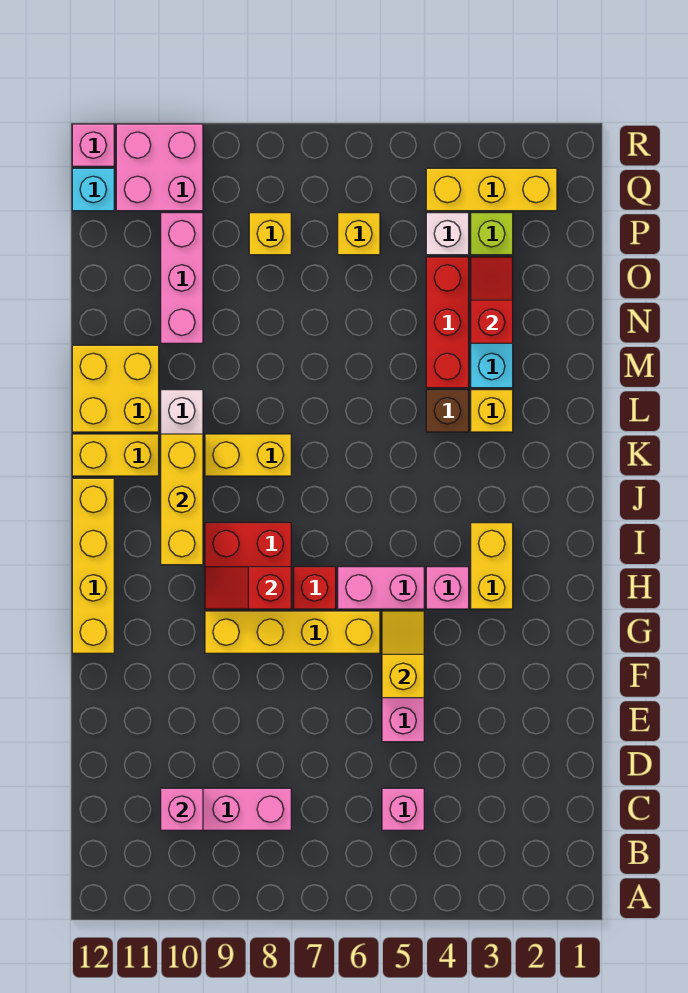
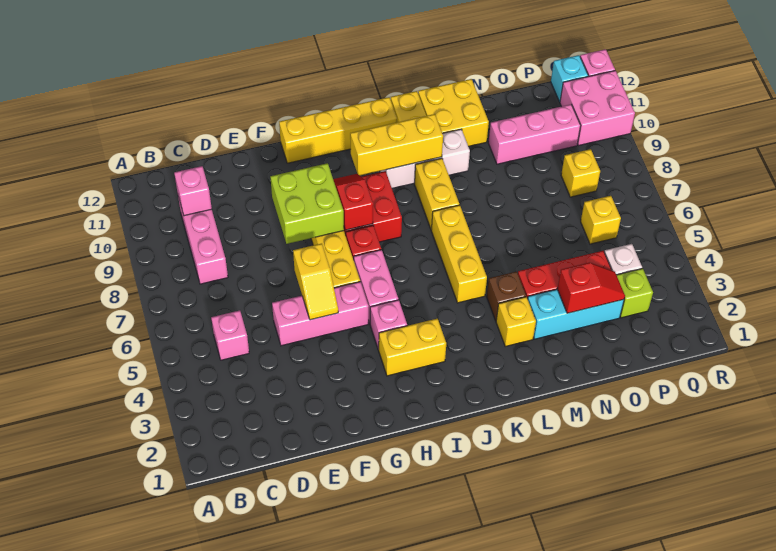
yellow slope F5:G5 level 2 top F -> yellow slope F5:F6 level 2 top 6
none -> lime brick F8:G9 level 2
yellow brick Q2:Q4 level 1 -> yellow brick K5:K7 level 1

